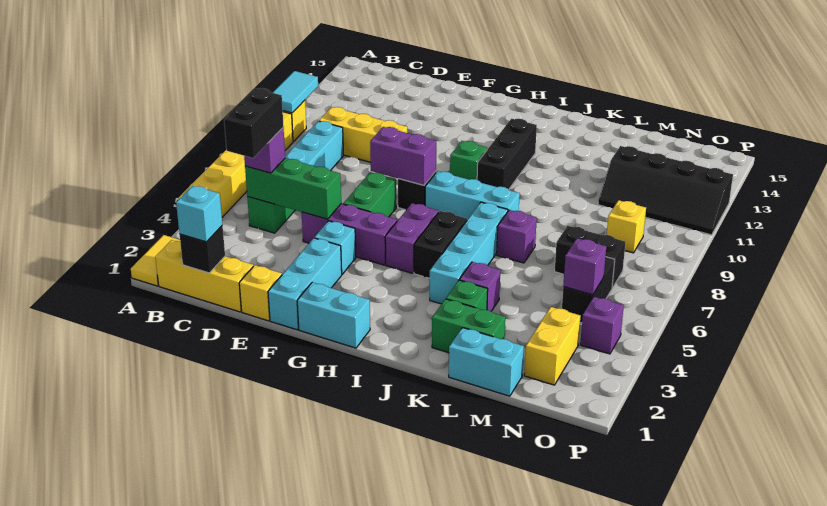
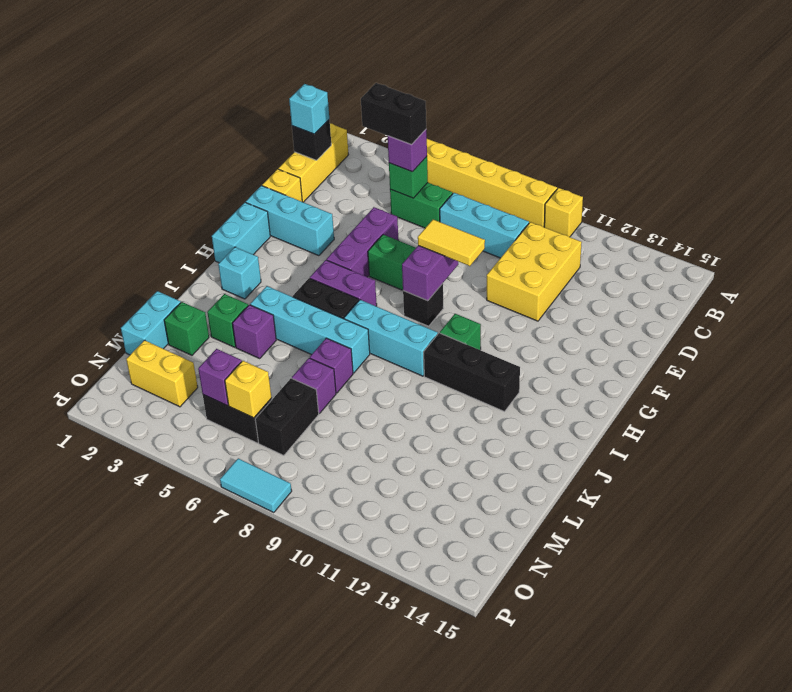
yellow tile A1:A2 level 1 -> yellow tile F8:F9 level 3
cyan tile A10:A11 level 2 -> cyan tile P7:P8 level 1
green brick C5:E5 level 2 -> green brick C5 level 2
yellow brick C10:E10 level 1 -> yellow brick C10:E11 level 1
cyan brick F4 level 1 -> cyan brick I2 level 1
cyan brick H8:J8 level 1 -> cyan brick I7:I9 level 1
green brick K2:L2 level 1 -> green brick L2 level 1
black slope M11:P12 level 1 top 12 -> none
yellow brick N9 level 1 -> yellow brick N6 level 2
purple brick O4 level 1 -> purple brick L7 level 1

